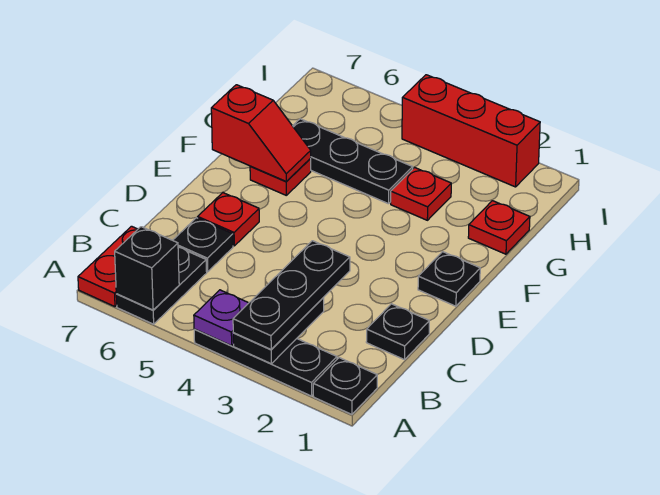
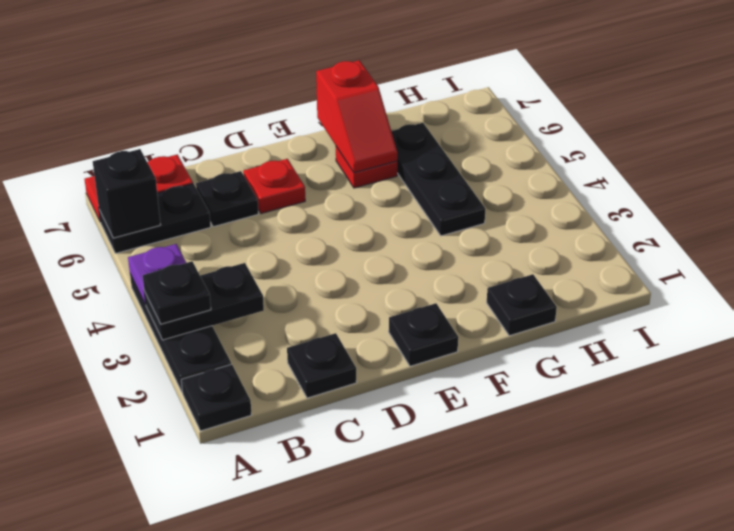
black plate A3:C3 level 3 -> black plate A3 level 3
red plate G1 level 1 -> black plate G1 level 1
red plate G3 level 1 -> none
red brick I2:I4 level 1 -> none

